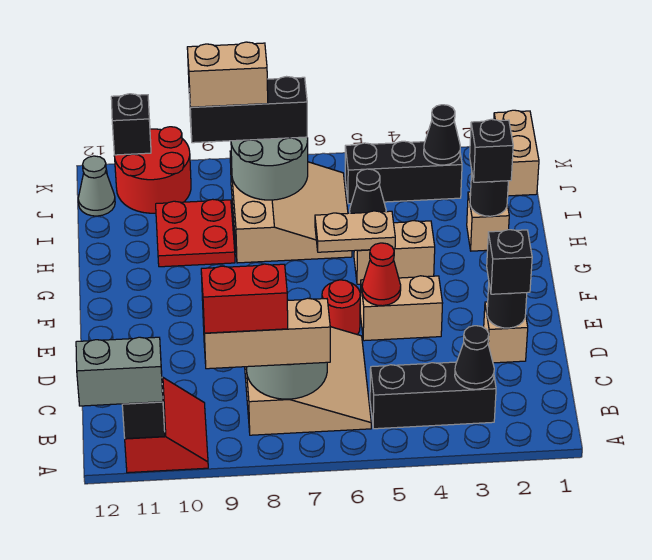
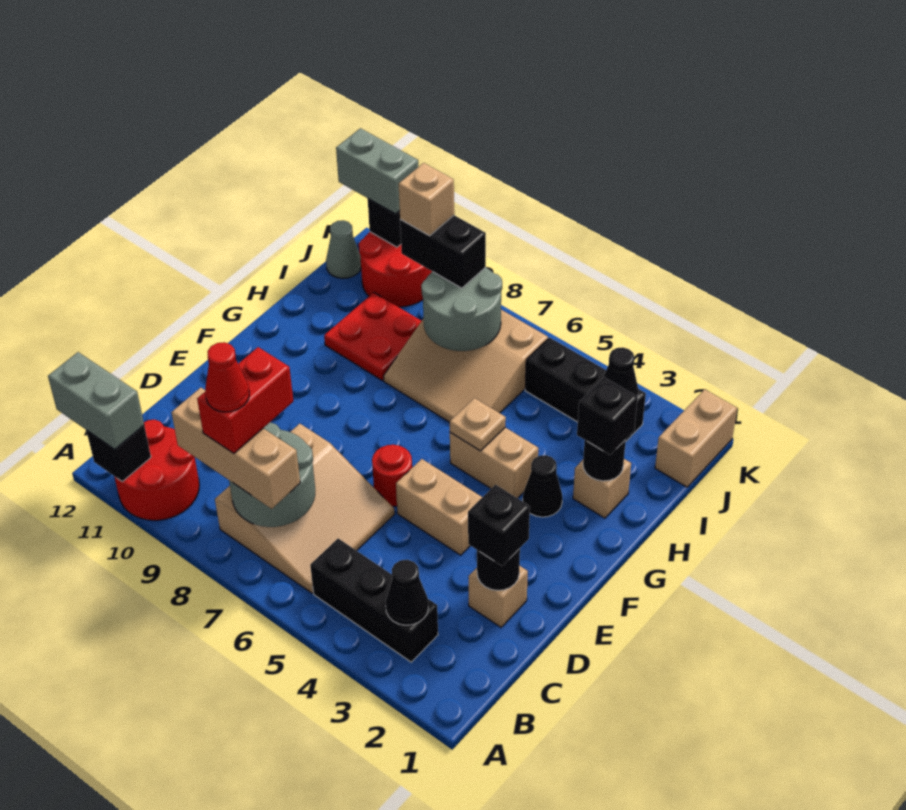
red slope A10:B11 level 1 top 11 -> red round brick A10:B11 level 1
red brick B8:B9 level 4 -> red brick B8:C8 level 4
red cone E5 level 2 -> red cone B8 level 5
tan plate G5:G6 level 2 -> tan plate G5 level 2
tan slope H6:J8 level 1 top 8 -> tan slope H6:J8 level 1 top J
black cone I5 level 1 -> black cone G3 level 1
black brick J7:J9 level 3 -> black brick J8:J9 level 3
tan brick J8:J9 level 4 -> tan brick J9 level 4
none -> grey brick K11:K12 level 3

